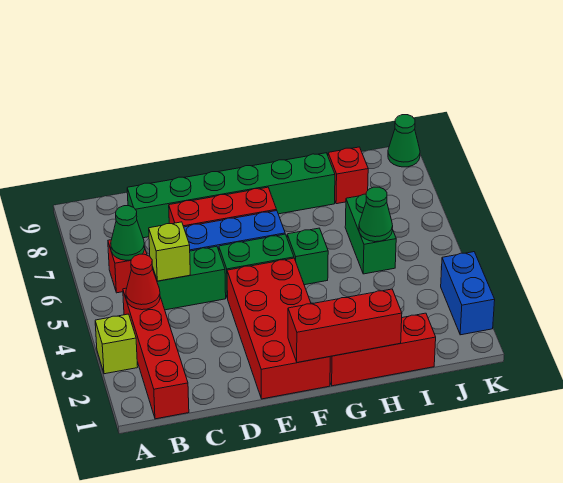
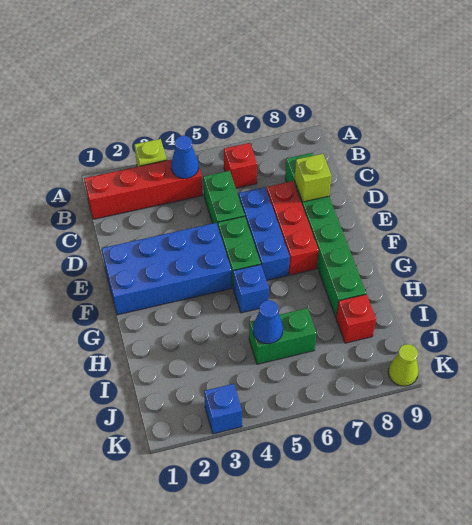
red cone B4 level 2 -> blue cone B4 level 2
green cone B6 level 2 -> none
lime brick C5 level 2 -> lime brick D8 level 2
red brick E1:F4 level 1 -> blue brick E1:F4 level 1
red brick F1:H1 level 2 -> none
red brick G1:I1 level 1 -> none
green brick G5 level 1 -> blue brick G5 level 1
green cone I5 level 2 -> blue cone I5 level 2
blue brick K2:K3 level 1 -> blue brick K3 level 1
green cone K9 level 1 -> lime cone K9 level 1

